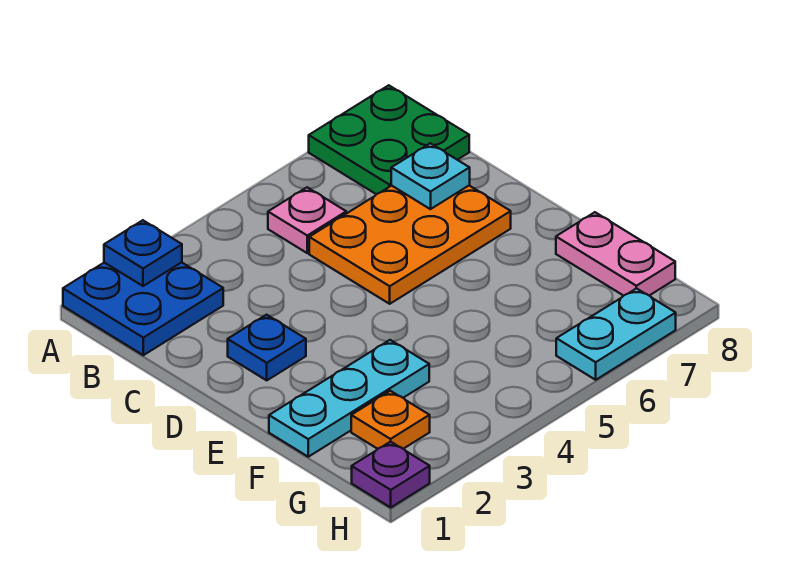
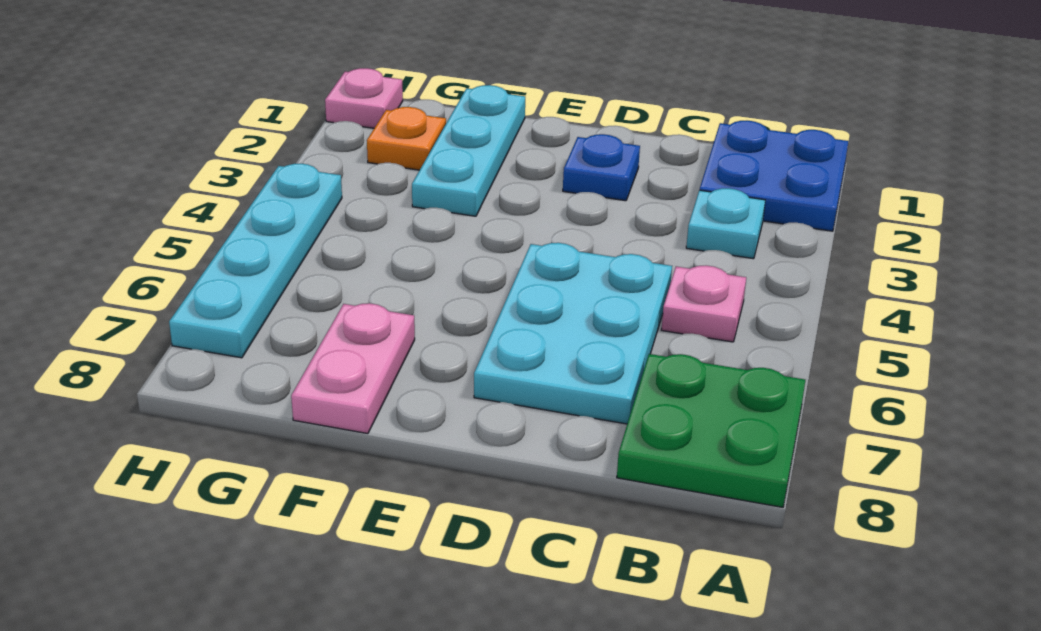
blue plate A2 level 2 -> none
orange plate C5:D7 level 1 -> cyan plate C5:D7 level 1
cyan plate C7 level 2 -> cyan plate B3 level 1
pink plate F8:G8 level 1 -> pink plate F7:F8 level 1
purple plate H1 level 1 -> pink plate H1 level 1
cyan plate H6:H7 level 1 -> cyan plate H4:H7 level 1

